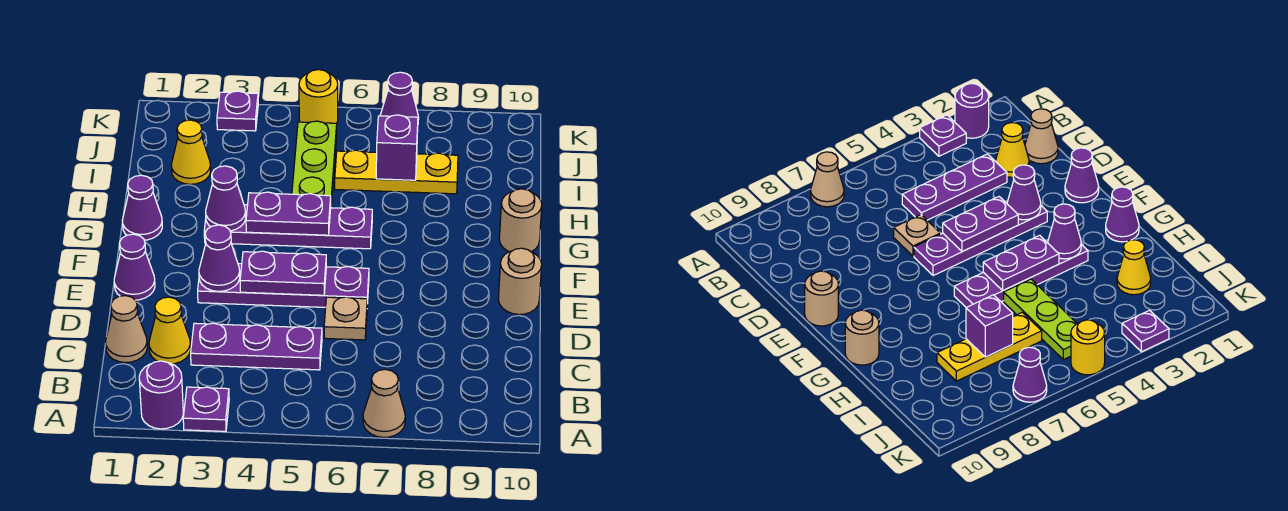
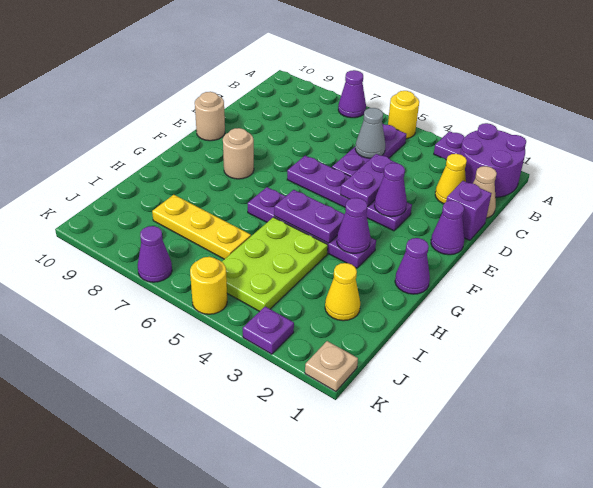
purple round brick A2 level 1 -> purple round brick A1:B2 level 1
none -> yellow round brick A5 level 1
tan cone A7 level 1 -> purple cone A7 level 1
purple plate C3:C5 level 1 -> purple plate B5:D5 level 1
none -> grey cone C5 level 2
tan plate D6 level 1 -> tan plate K1 level 1
purple plate E4:E5 level 2 -> purple plate D4:E4 level 2
tan round brick G10 level 1 -> tan round brick F8 level 1
lime plate H5:J5 level 1 -> lime plate H4:J5 level 1
purple brick I7 level 2 -> purple brick D1 level 1

